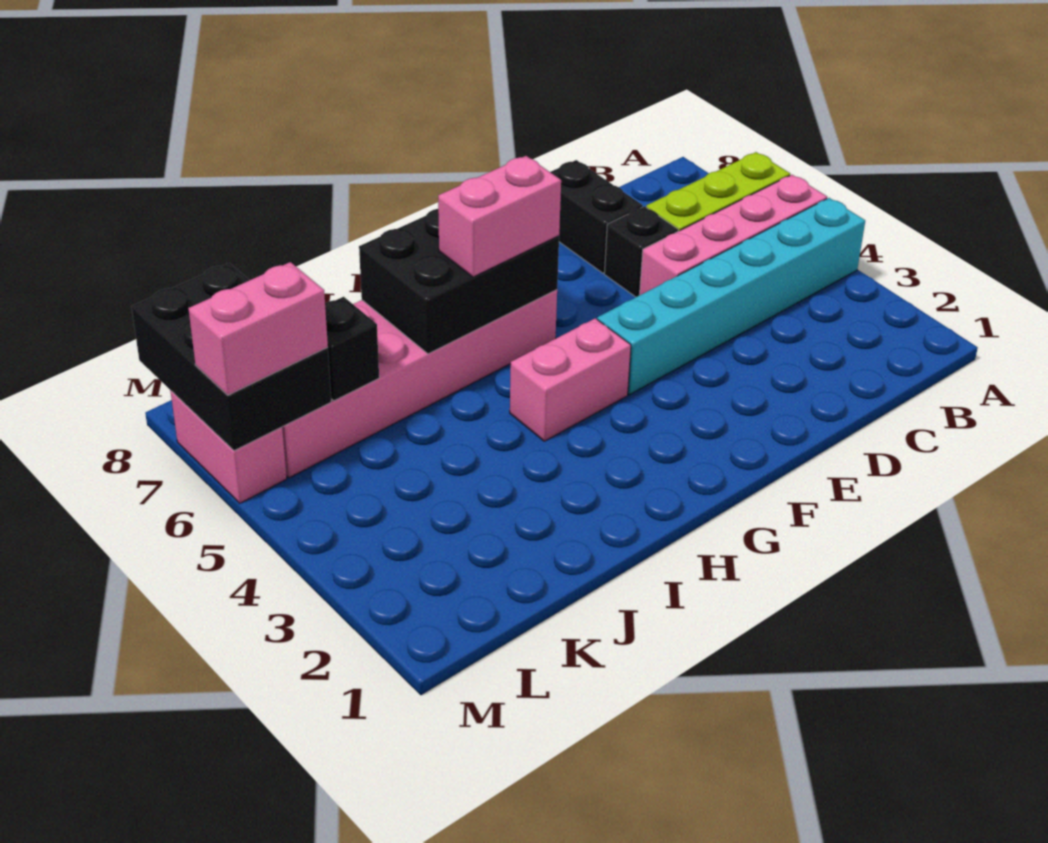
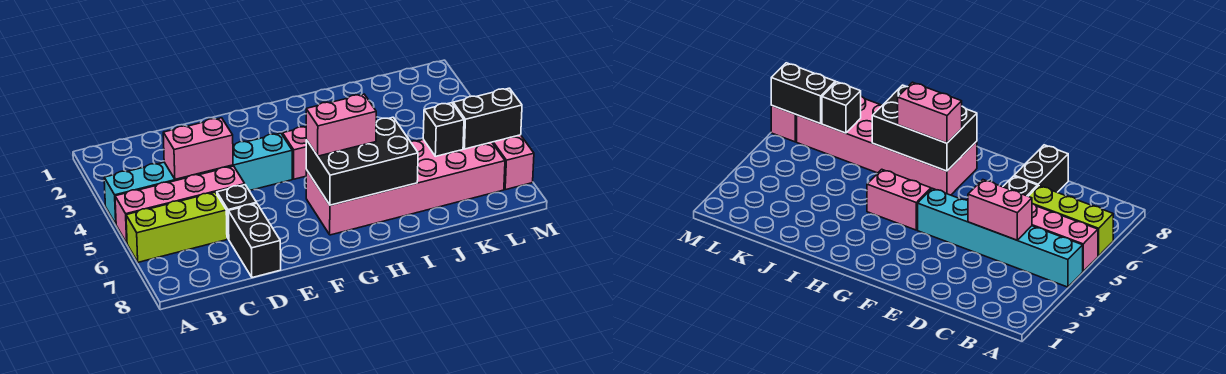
black brick L6:M8 level 2 -> black brick L6:M6 level 2
pink brick L6:M6 level 3 -> pink brick C4:D4 level 2

